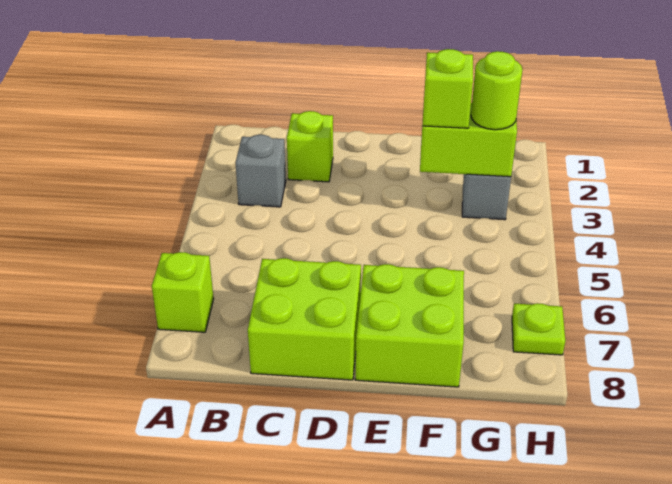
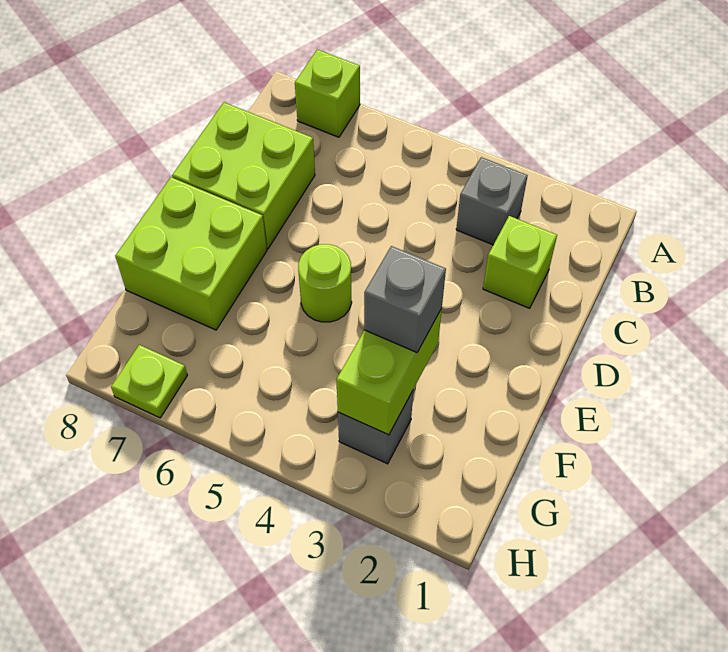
lime brick F3 level 3 -> grey brick F3 level 3
lime round brick G3 level 3 -> lime round brick E5 level 1

